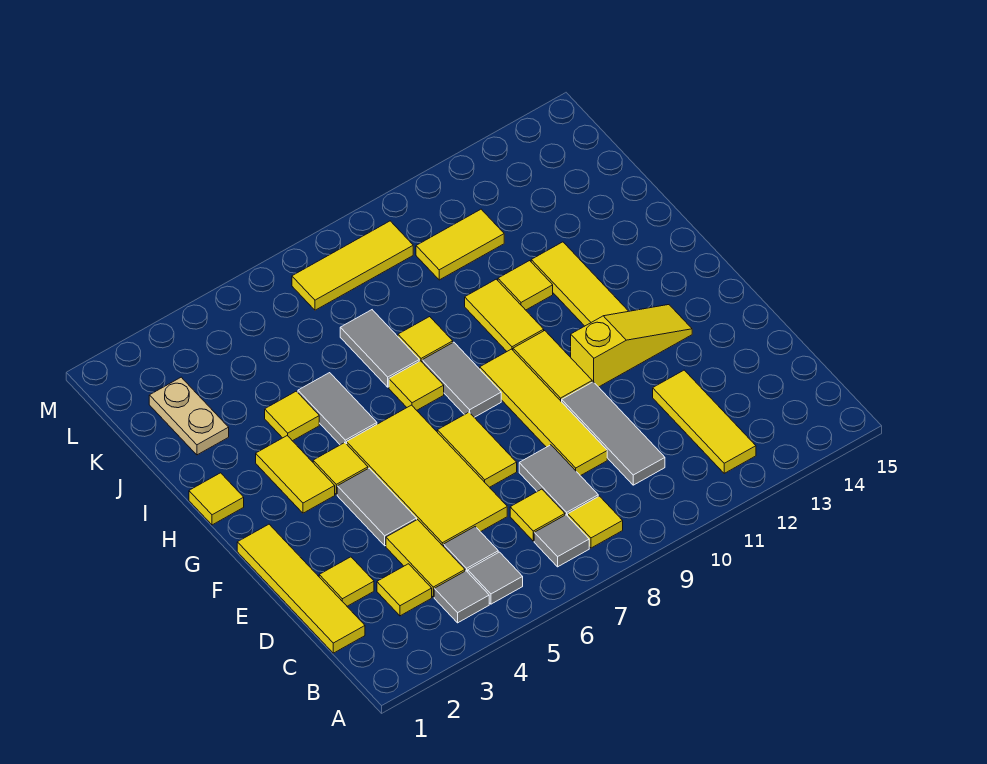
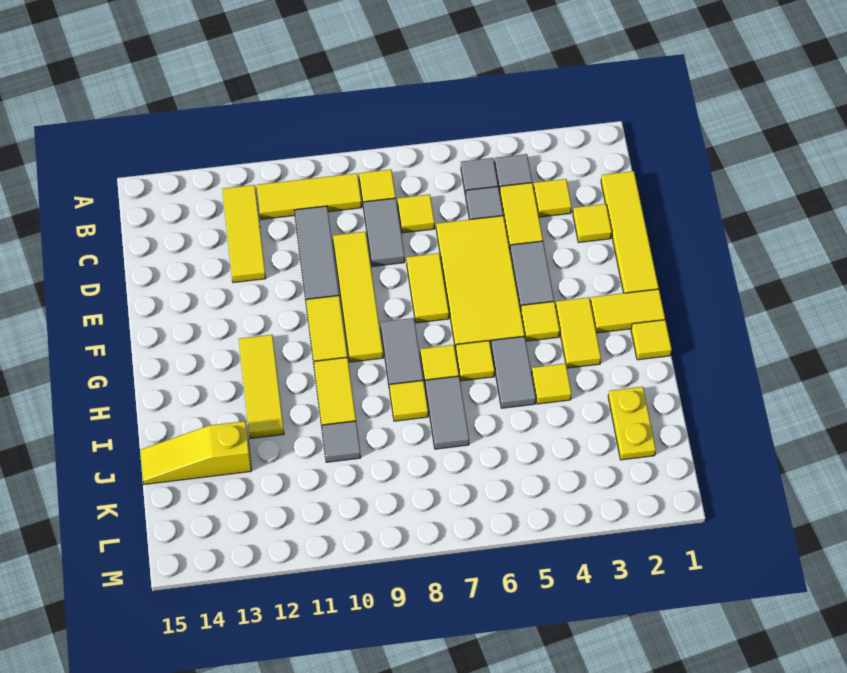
grey tile B7 level 1 -> grey tile J10 level 1
yellow slope F11:F13 level 1 top 11 -> yellow slope J13:J15 level 1 top 13
yellow tile I11 level 1 -> yellow tile H6 level 1
tan plate J2:K2 level 1 -> yellow plate J2:K2 level 1
yellow tile K10:K11 level 1 -> yellow tile G1:G2 level 1
yellow tile L7:L9 level 1 -> yellow tile B9:B11 level 1

